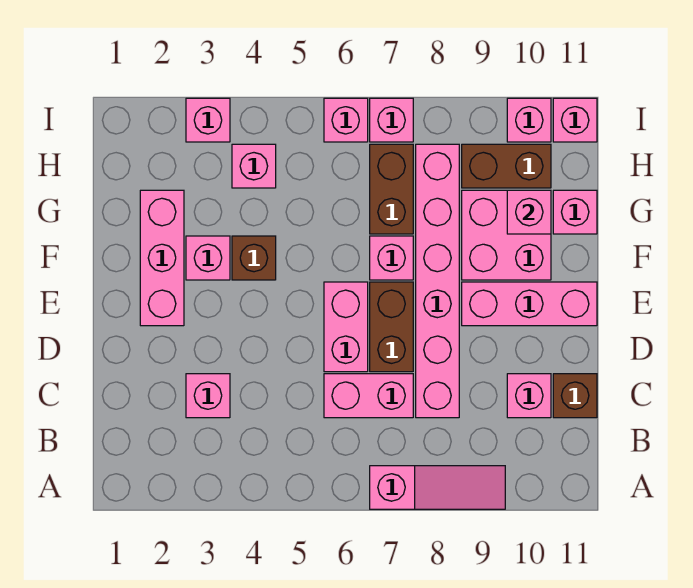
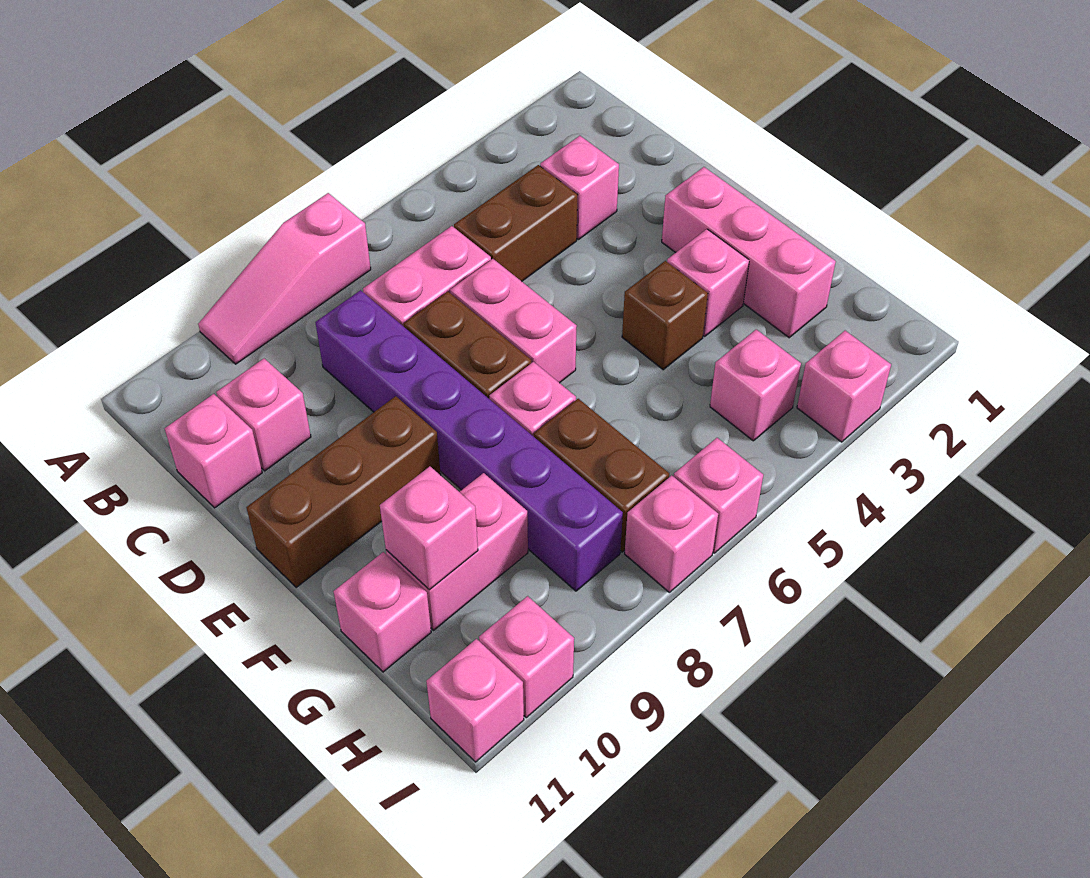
pink brick C8:H8 level 1 -> purple brick C8:H8 level 1
brown brick C11 level 1 -> pink brick C11 level 1
pink brick E9:E11 level 1 -> brown brick E9:E11 level 1
pink brick F9:G10 level 1 -> pink brick G9:G10 level 1
brown brick H9:H10 level 1 -> brown brick C4:C5 level 1

